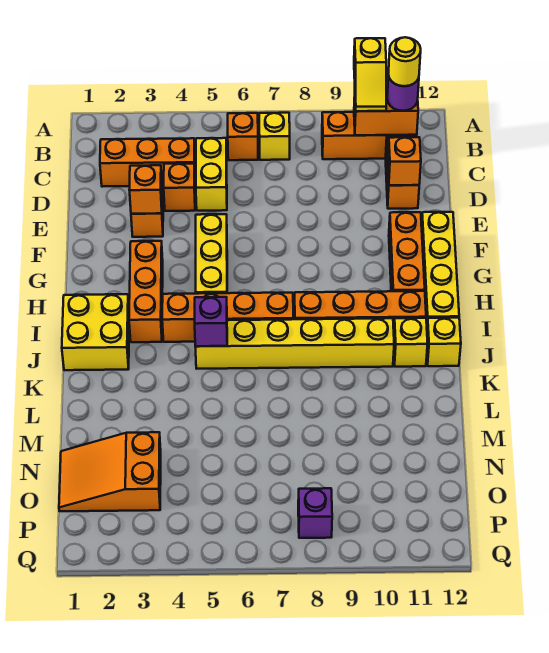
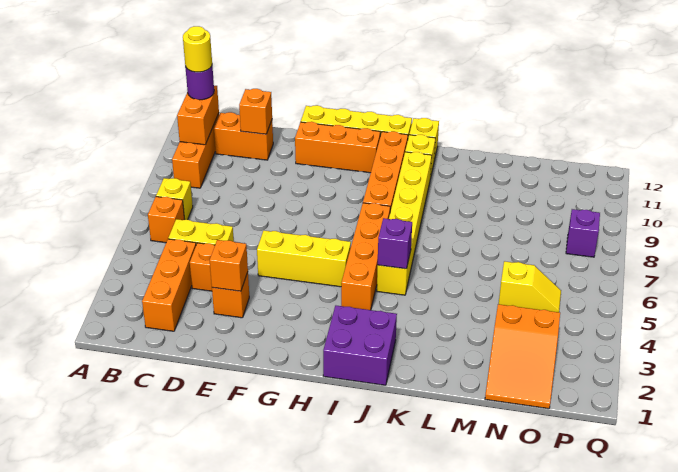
yellow slope A10:B10 level 3 top A -> yellow slope N5:O5 level 1 top N
orange brick G3:I3 level 1 -> none
yellow brick I1:J2 level 1 -> purple brick I1:J2 level 1

